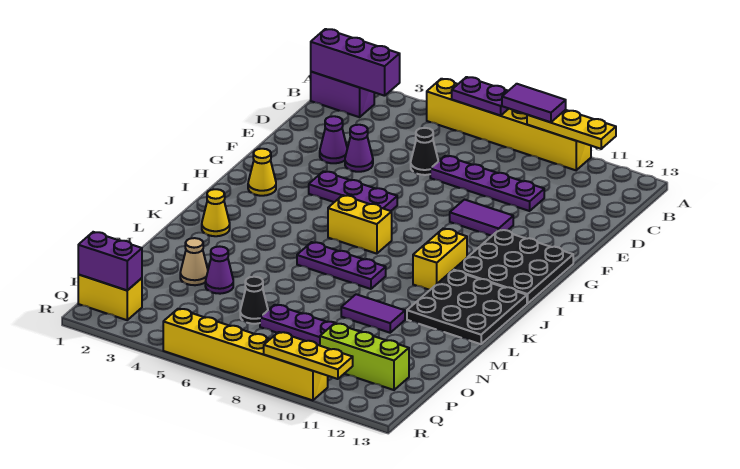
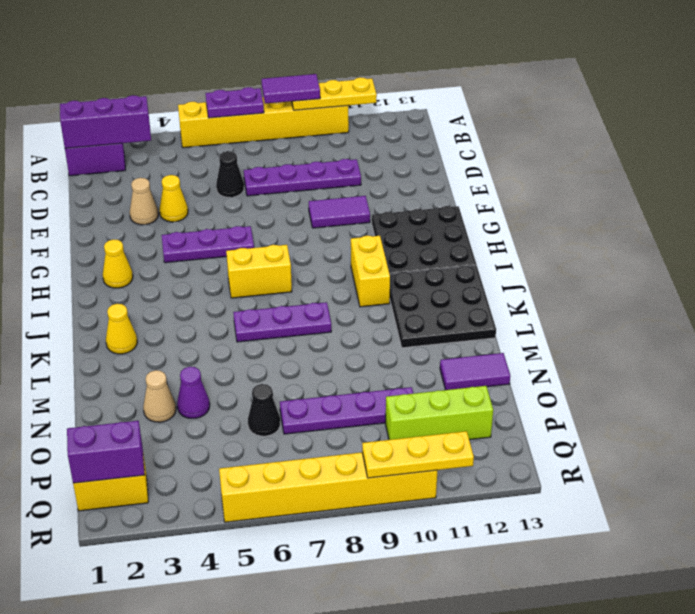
purple cone E3 level 1 -> tan cone E3 level 1
purple cone E4 level 1 -> yellow cone E4 level 1
purple tile M9:M10 level 1 -> purple tile N12:N13 level 1

